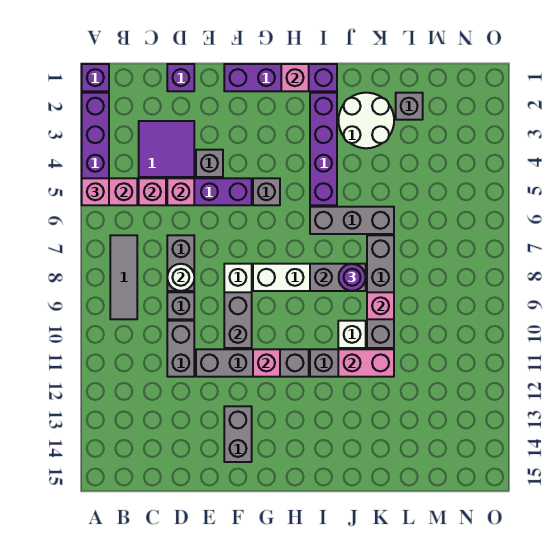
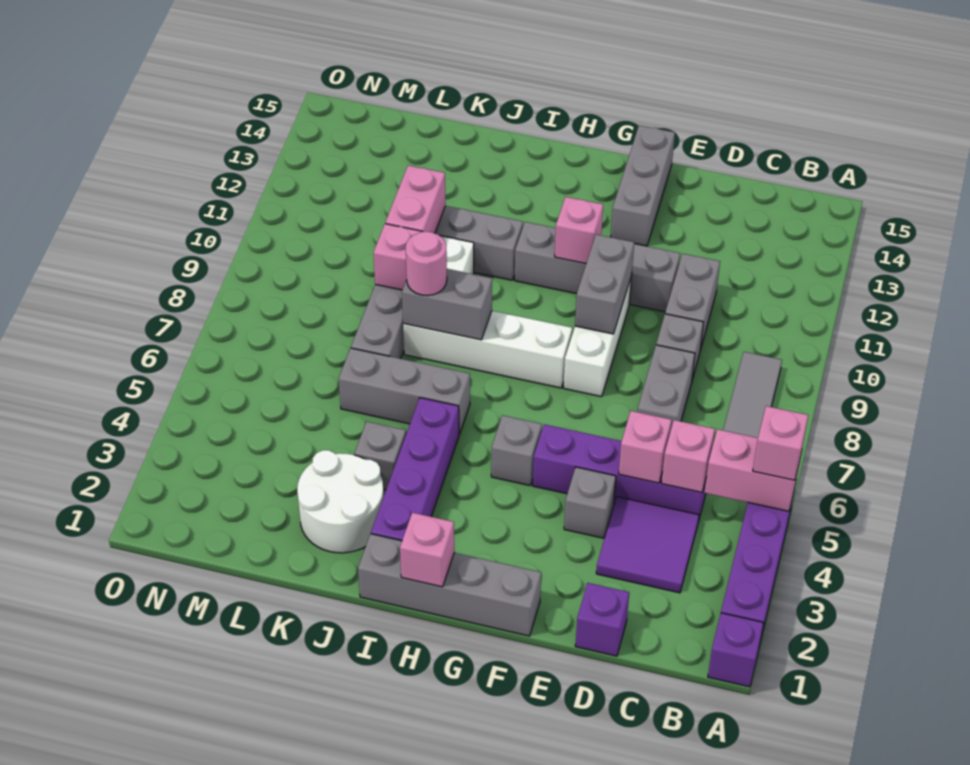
white round brick D8 level 2 -> none
purple brick F1:I1 level 1 -> grey brick F1:I1 level 1
grey brick F13:F14 level 1 -> grey brick F13:F15 level 1
purple round brick J8 level 3 -> pink round brick J8 level 3
pink brick J11:K11 level 2 -> pink brick K10:K11 level 2
grey brick L2 level 1 -> grey brick J4 level 1

